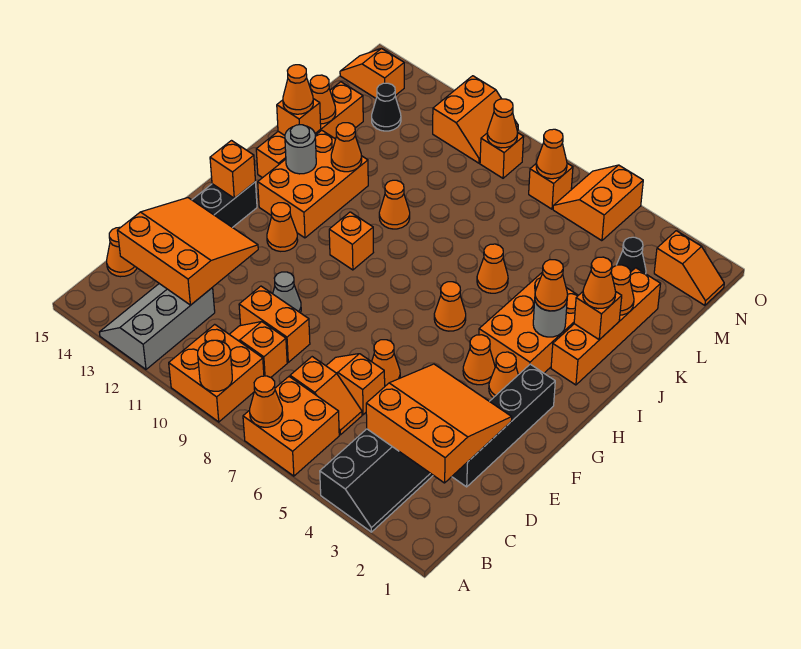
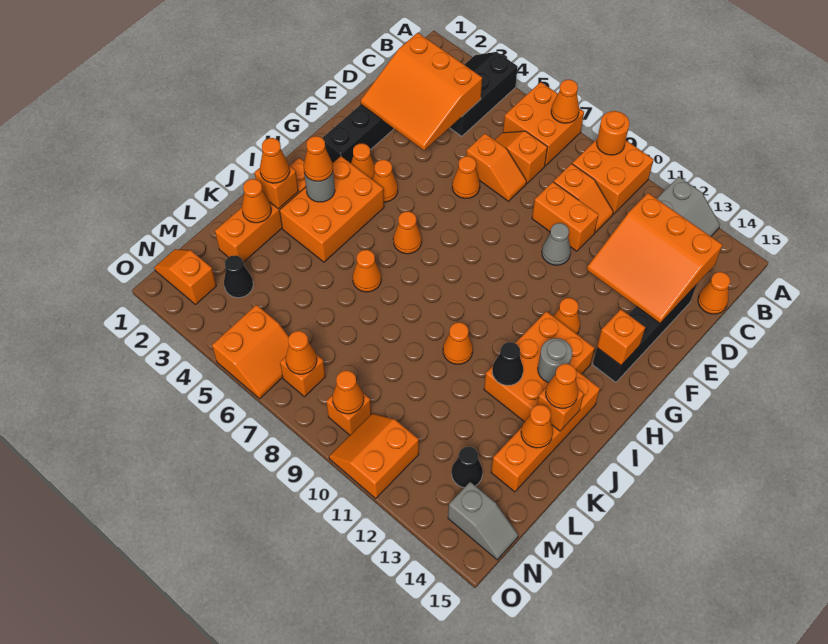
orange brick H10 level 1 -> none
orange cone J12 level 2 -> black cone J12 level 2
orange slope N14:N15 level 1 top 14 -> grey slope N14:N15 level 1 top 14

